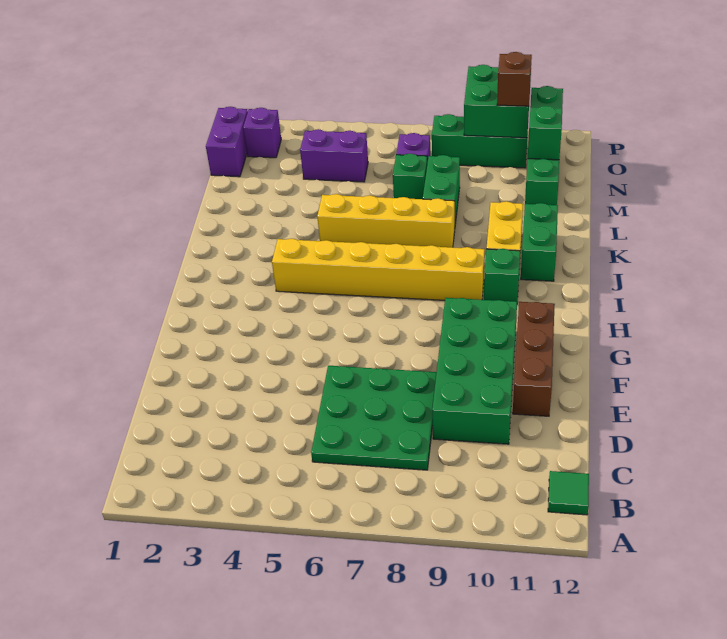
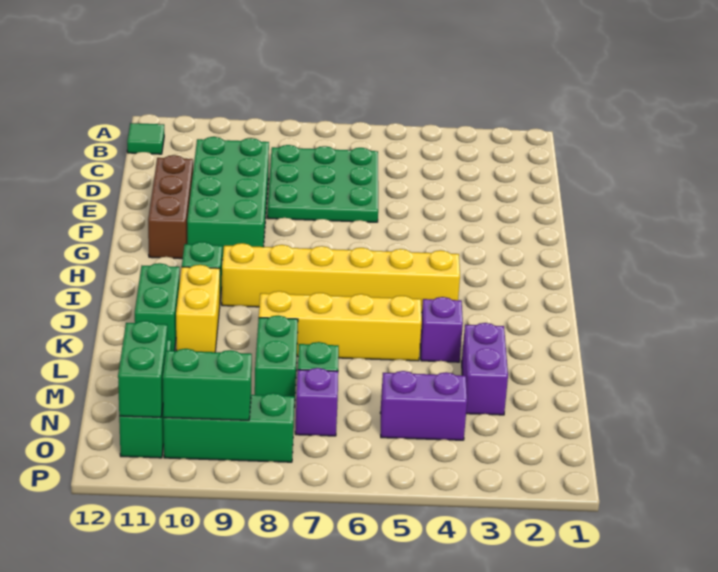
purple brick N1:O1 level 1 -> purple brick L3:M3 level 1
purple brick O2 level 1 -> purple brick K4 level 1
green brick O9:P10 level 2 -> green brick O9:O10 level 2
brown brick O10 level 3 -> none

